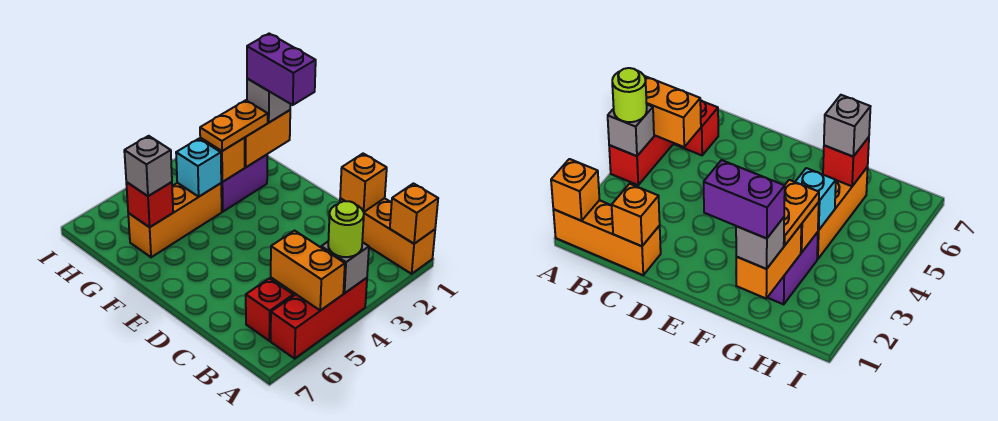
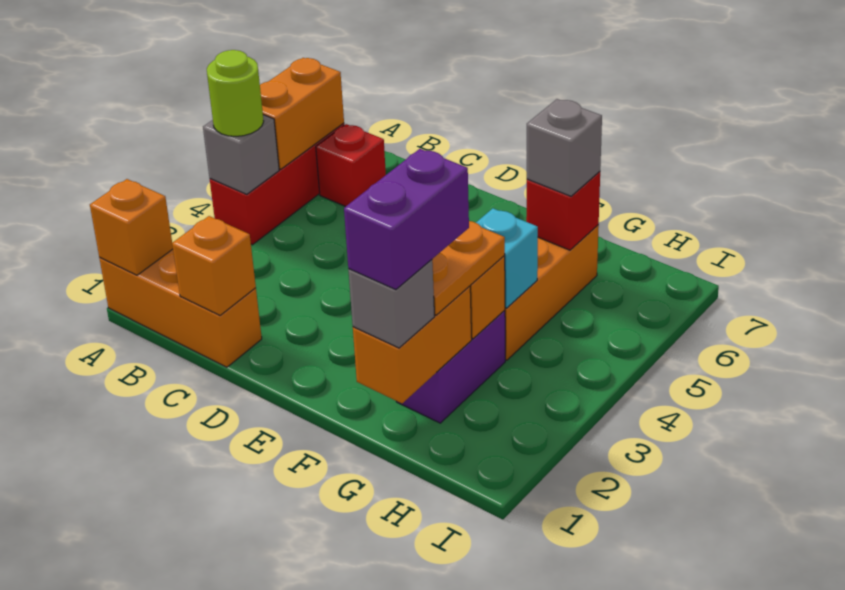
orange brick A5:B5 level 2 -> orange brick A5:A6 level 2
purple brick F1:G1 level 4 -> purple brick G1:G2 level 4

